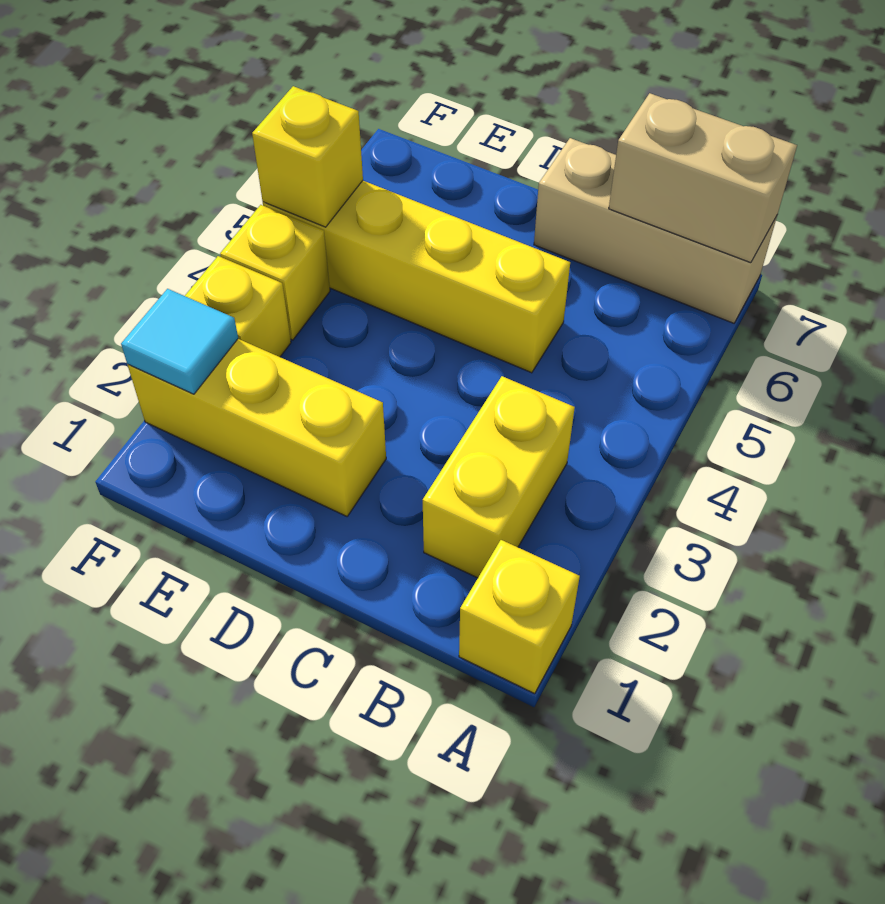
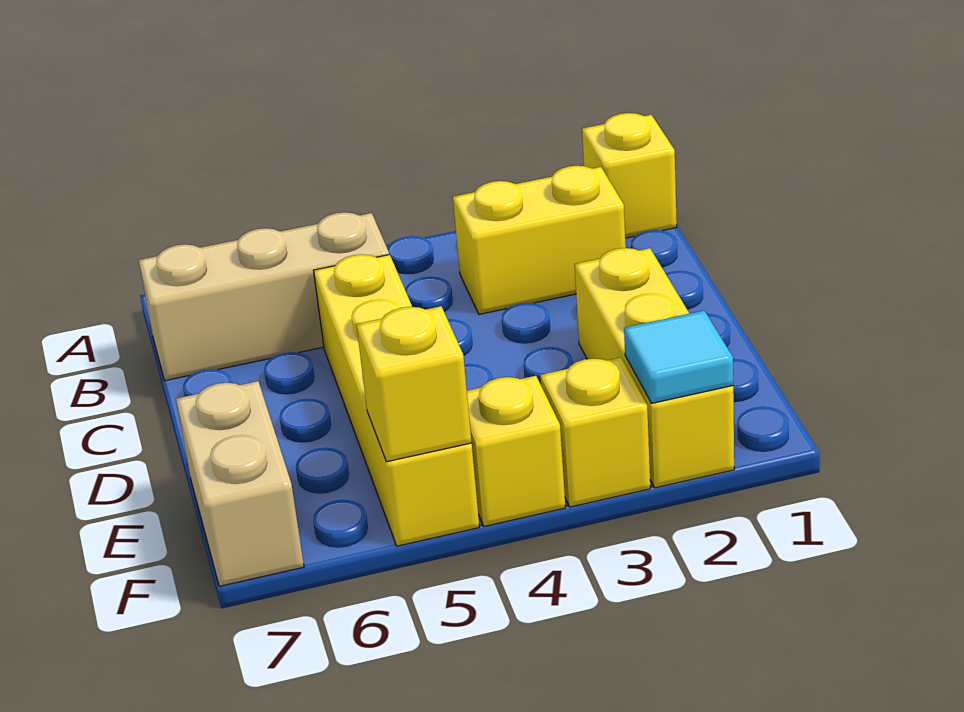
tan brick A7:C7 level 1 -> tan brick B5:B7 level 1
tan brick A7:B7 level 2 -> tan brick E7:F7 level 1

